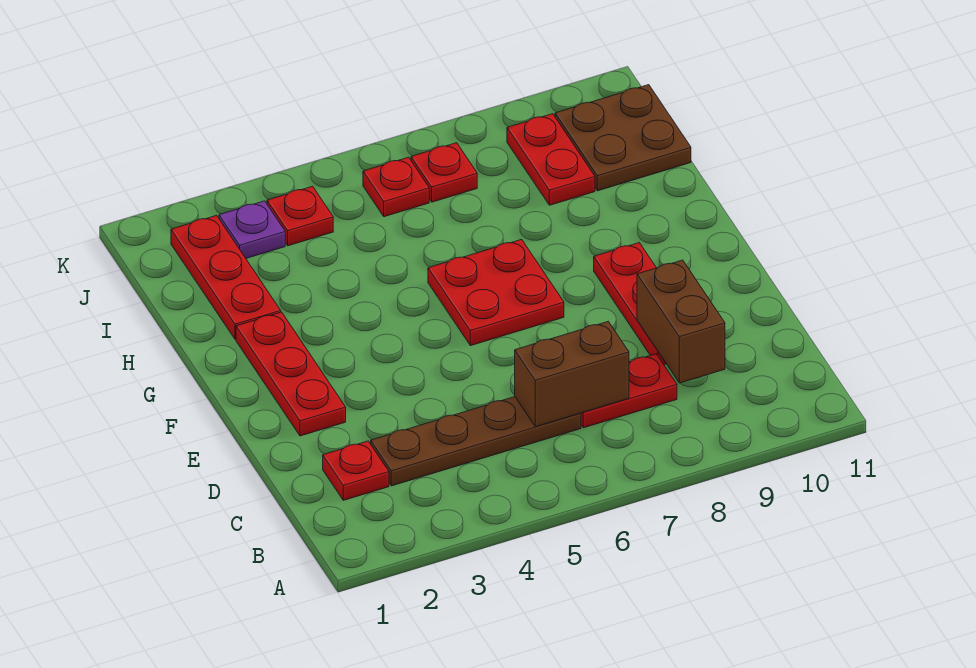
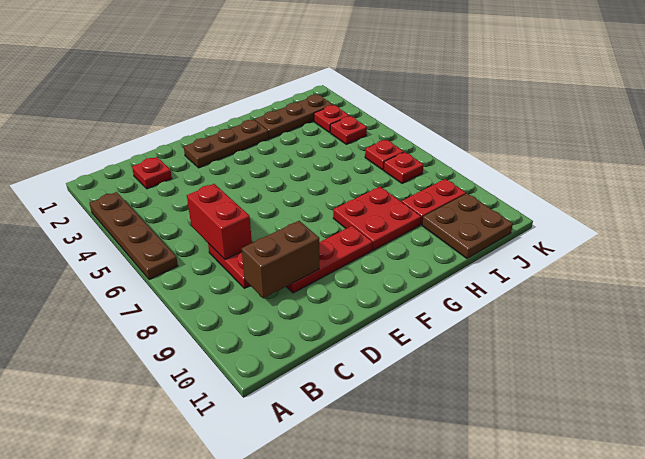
brown plate C3:C6 level 1 -> brown plate A3:A6 level 1
brown brick C6:C7 level 2 -> red brick C6:C7 level 2
red plate E2:G2 level 1 -> brown plate E2:G2 level 1
red plate F6:G7 level 1 -> red plate G8:H9 level 1
red plate H2:J2 level 1 -> brown plate H2:J2 level 1
purple plate J3 level 1 -> red plate J3 level 1

